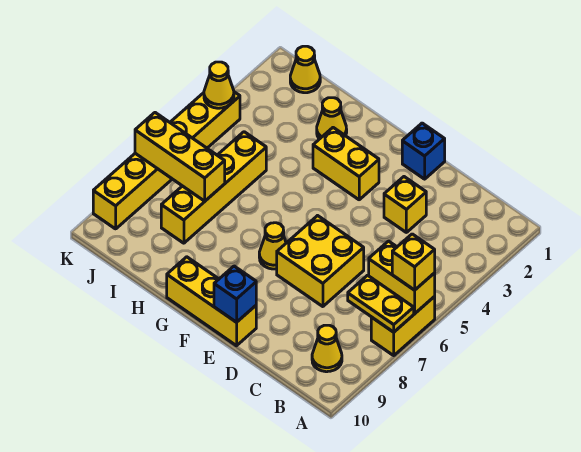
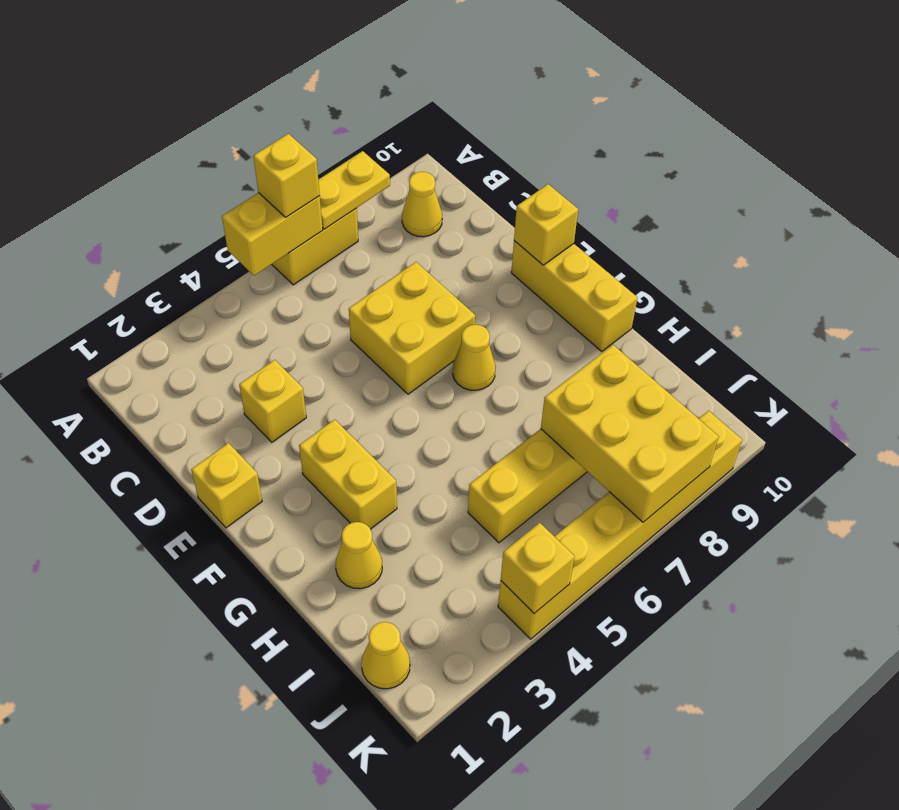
yellow brick A6:B6 level 2 -> yellow brick A5:A6 level 2
yellow plate A7:B7 level 2 -> yellow plate A7:A8 level 2
blue brick E1 level 1 -> yellow brick E1 level 1
blue brick E10 level 2 -> yellow brick E10 level 2
yellow brick I7:K7 level 2 -> yellow brick I7:K8 level 2
yellow cone K4 level 2 -> yellow brick K4 level 2

